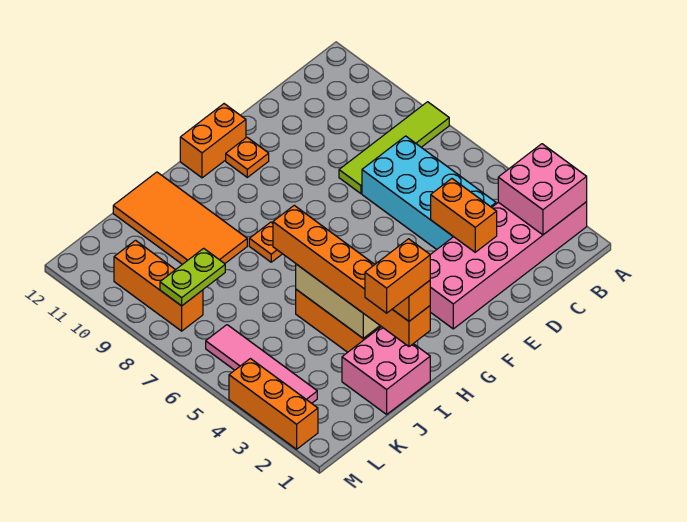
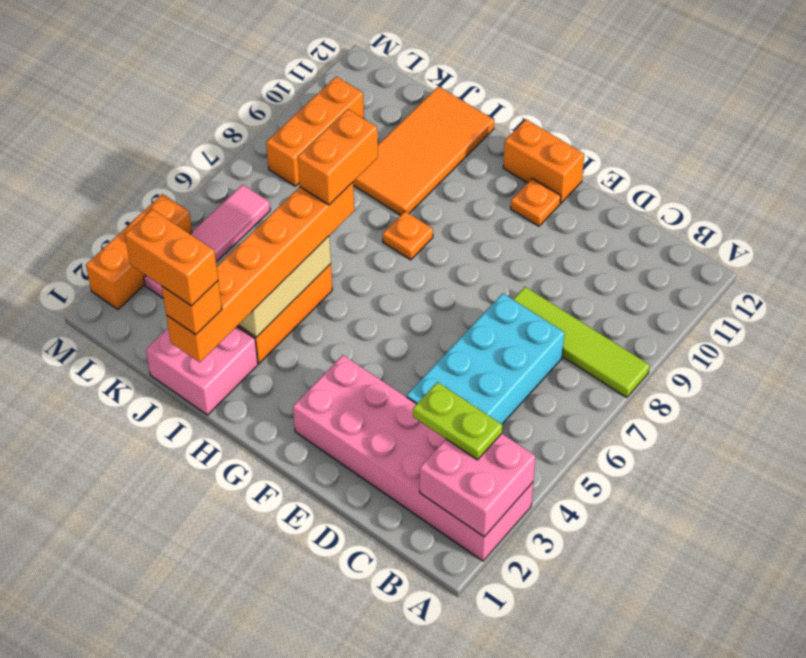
orange brick D3:D4 level 2 -> orange brick I6:I7 level 4
lime plate K8:L8 level 2 -> lime plate B3:C3 level 3

